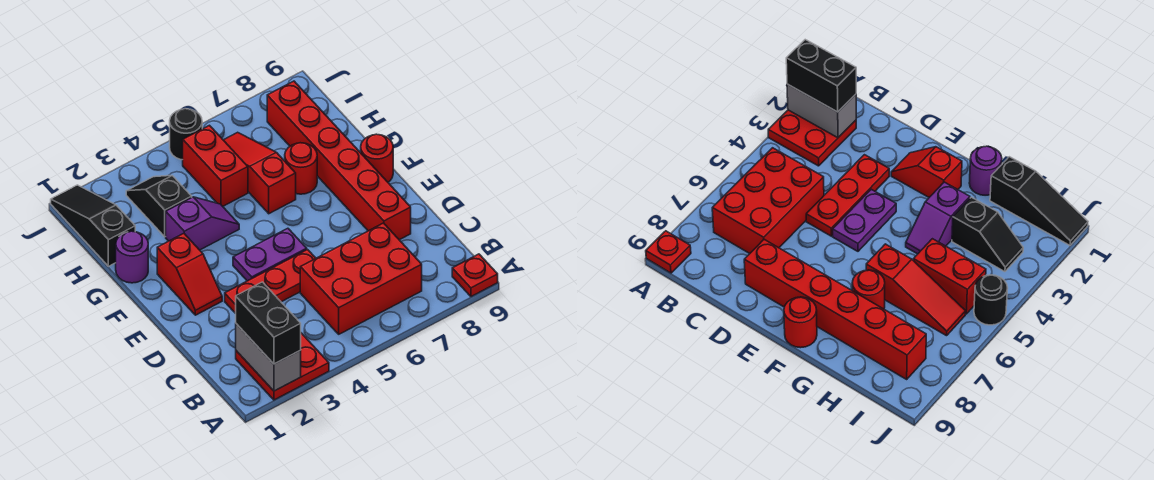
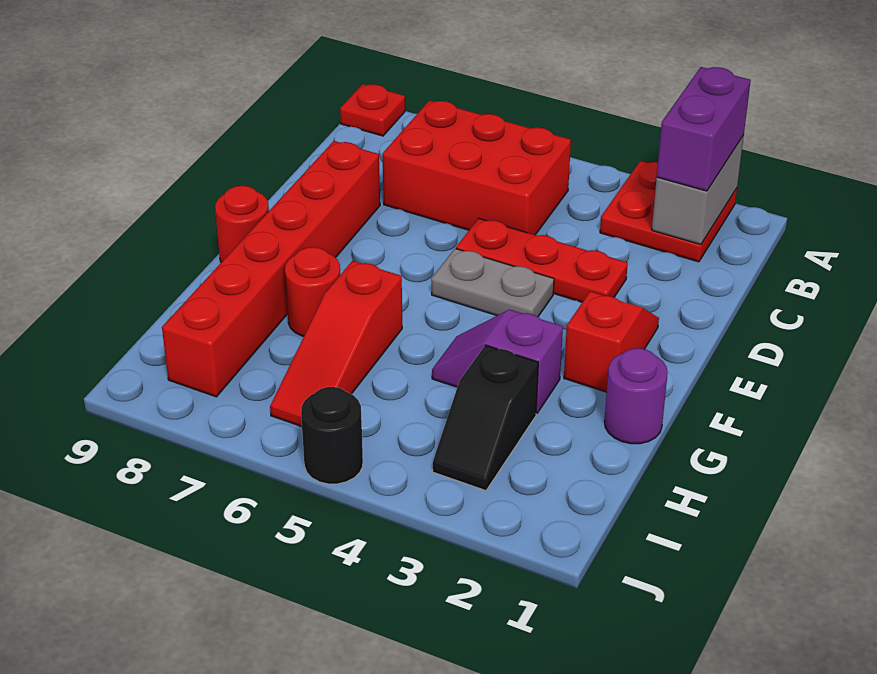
black brick A2:B2 level 3 -> purple brick A2:B2 level 3
purple plate E4:E5 level 1 -> grey plate E4:E5 level 1
black slope H1:J1 level 1 top H -> none
red brick H5:I5 level 1 -> none

